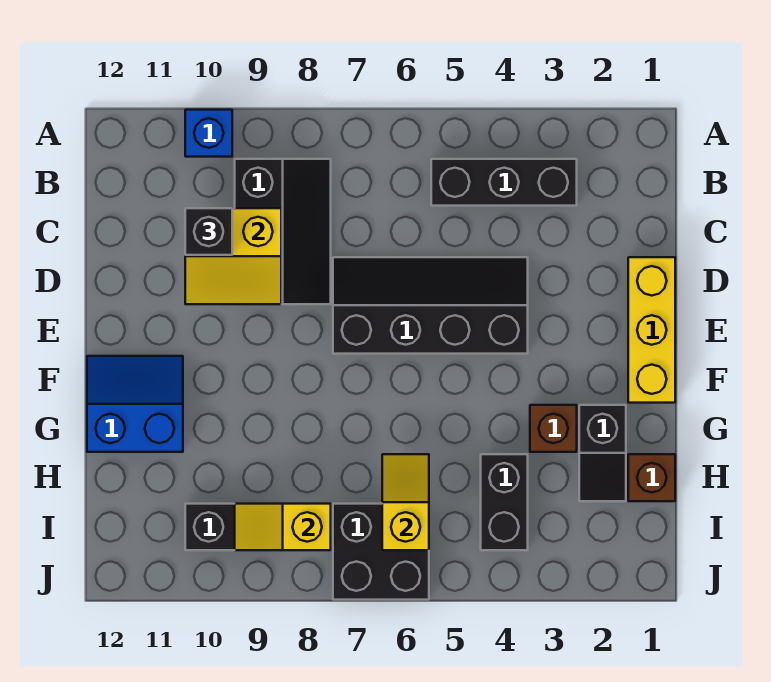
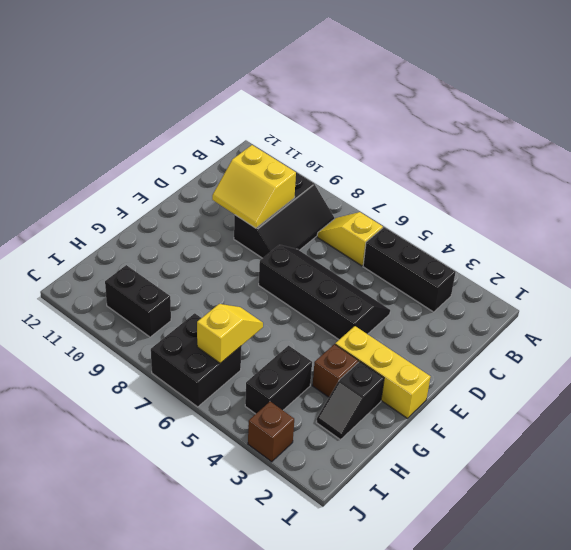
blue brick A10 level 1 -> none
black brick C10 level 3 -> none
yellow brick D1:F1 level 1 -> yellow brick F1:F3 level 1
blue slope F11:G12 level 1 top G -> none
brown brick H1 level 1 -> brown brick J3 level 1
yellow slope I8:I9 level 2 top 8 -> yellow slope B6:B7 level 1 top 6

